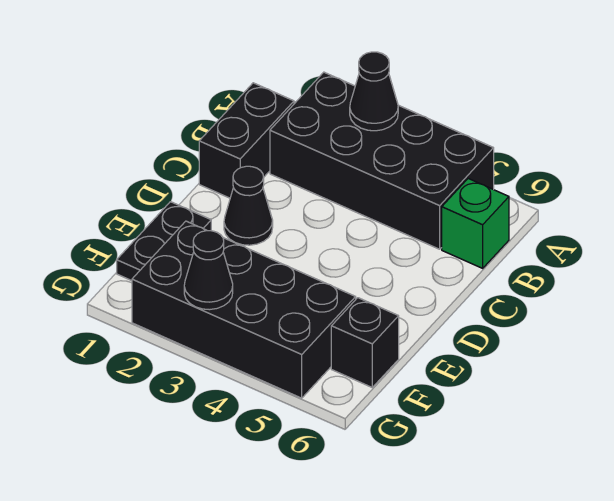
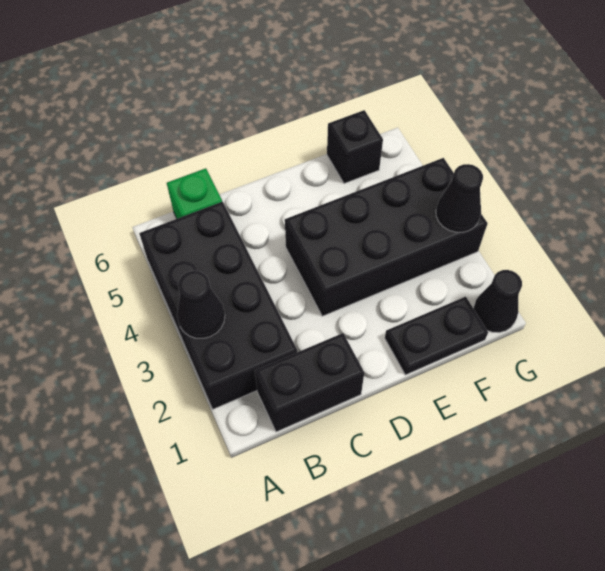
black cone D2 level 1 -> black cone G1 level 1
black brick F2:G5 level 1 -> black brick D3:G4 level 1

